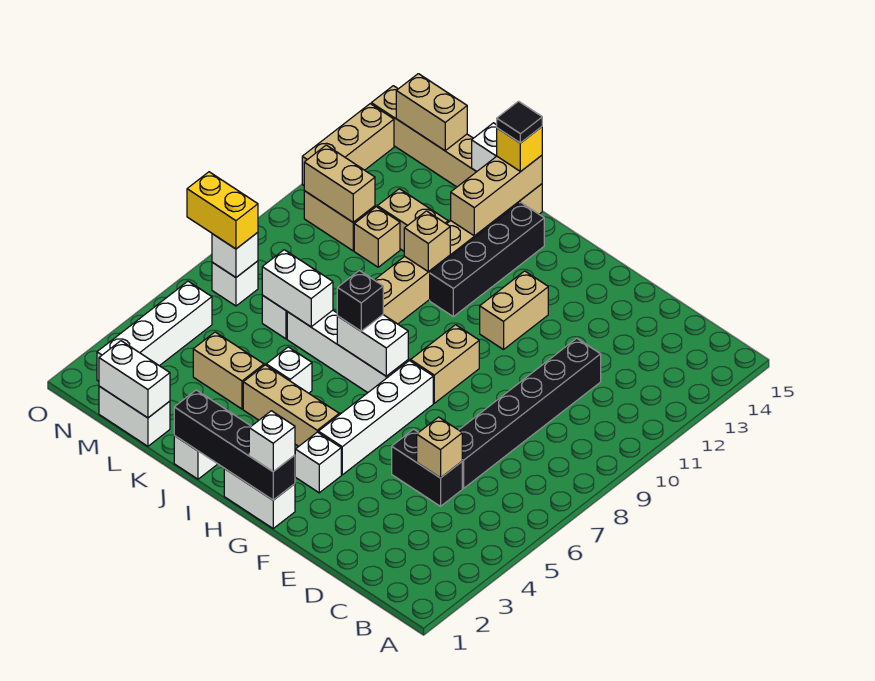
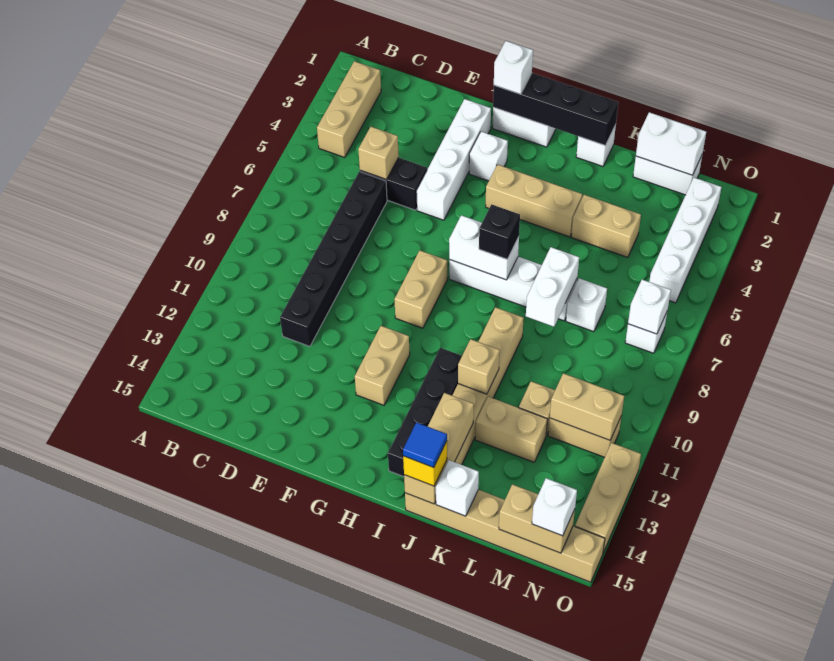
none -> tan brick B2:B4 level 1
white brick G4:G7 level 1 -> white brick F2:F5 level 1
white brick J5 level 1 -> white brick N15 level 3
black tile J15 level 4 -> blue tile J15 level 4
white brick K7:L7 level 2 -> white brick K7:K8 level 2
yellow brick N7:O7 level 3 -> none

